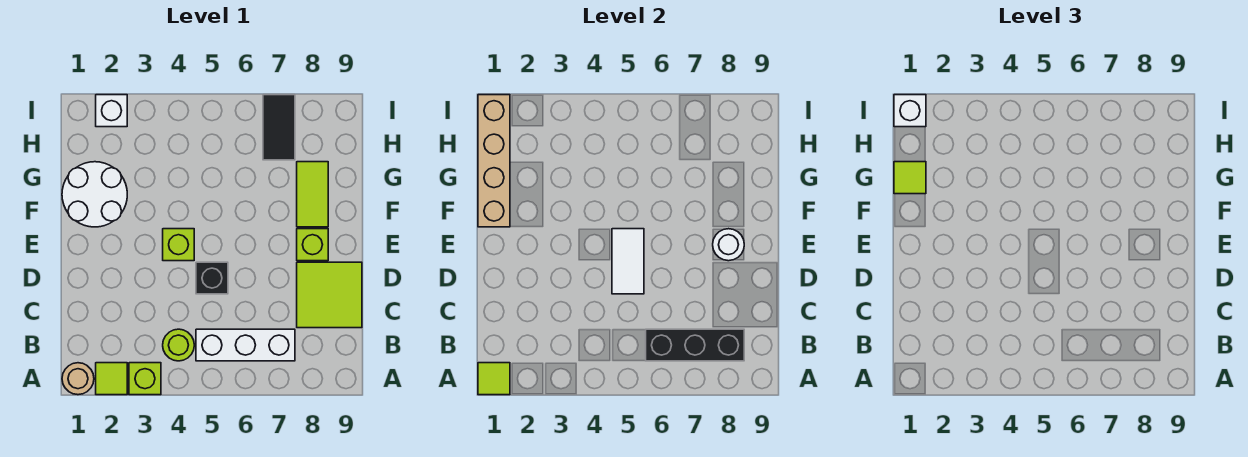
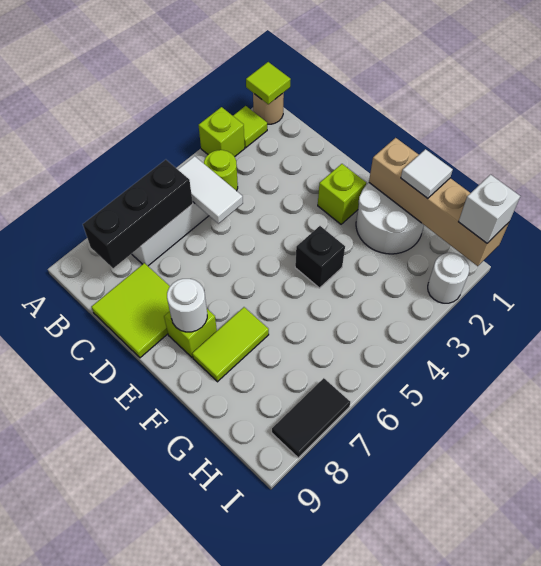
black brick D5 level 1 -> black brick F4 level 1
white tile D5:E5 level 2 -> white tile B5:C5 level 2
lime brick E4 level 1 -> lime brick E2 level 1
lime tile F8:G8 level 1 -> lime tile F7:F8 level 1
lime tile G1 level 3 -> white tile G1 level 3
black tile H7:I7 level 1 -> black tile I7:I8 level 1
white brick I2 level 1 -> white round brick I2 level 1

